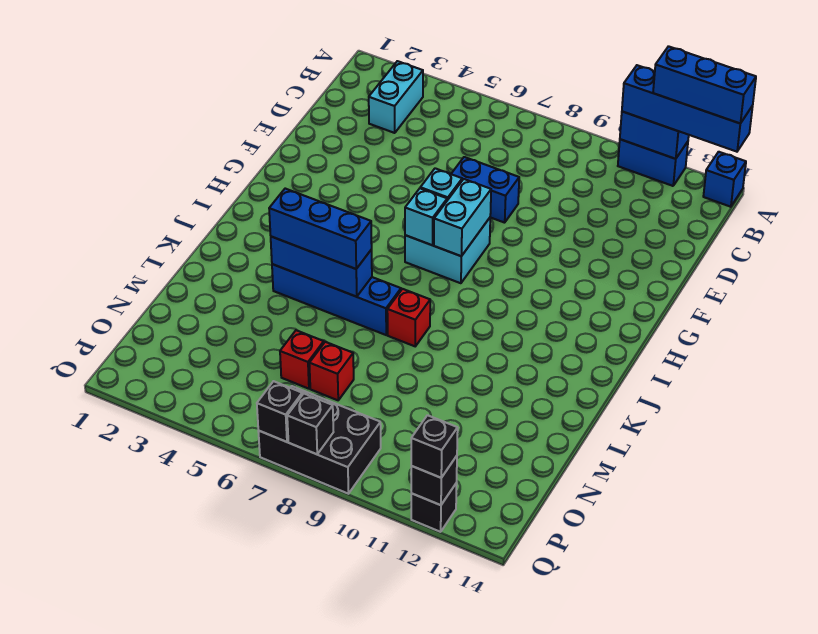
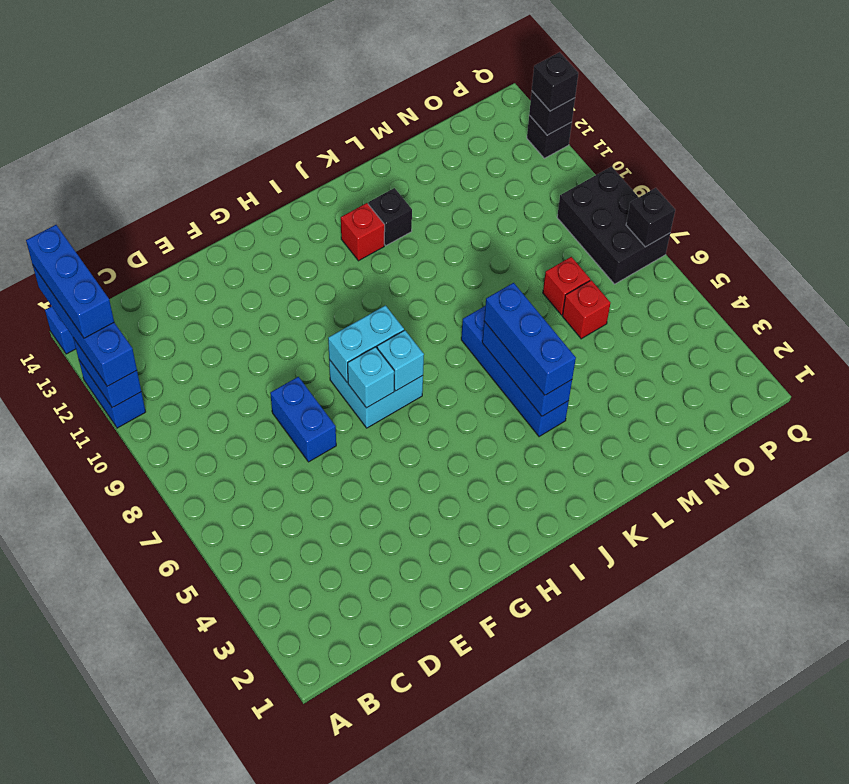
cyan brick B3:C3 level 1 -> none
red brick K8 level 1 -> red brick J12 level 1
black brick Q8 level 2 -> black brick K12 level 1

